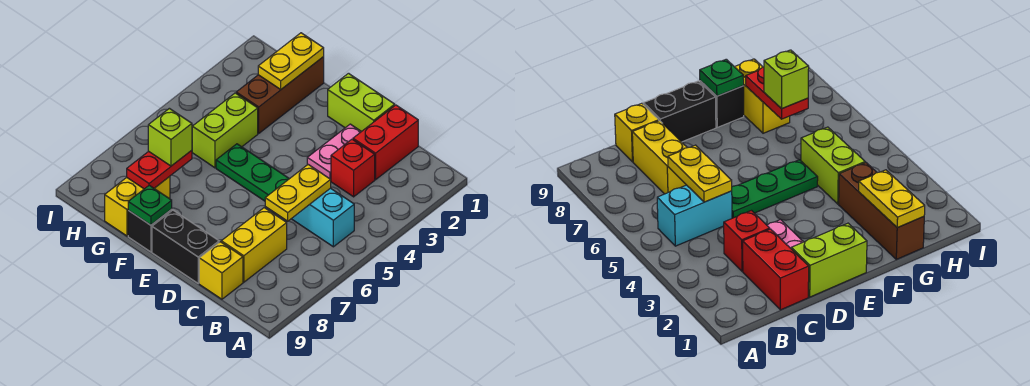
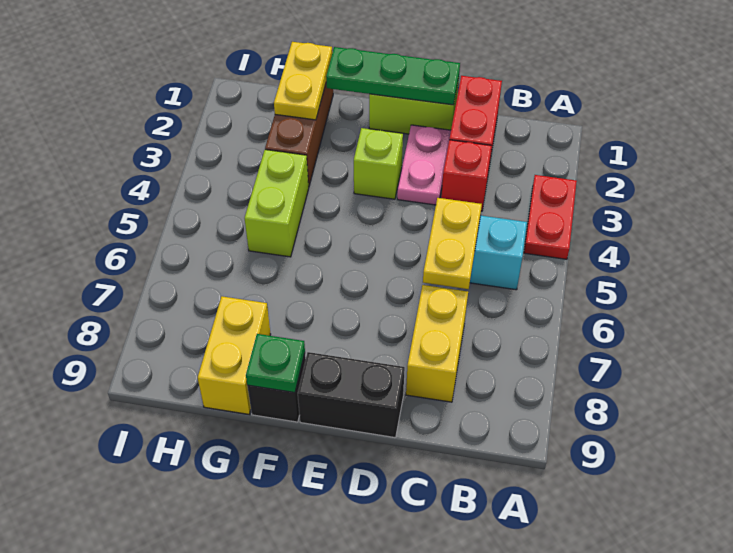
yellow brick C9 level 1 -> none
green plate D5:F5 level 1 -> green plate D1:F1 level 2
red plate G7:G8 level 2 -> red plate A3:A4 level 1
lime brick G7 level 3 -> lime brick E3 level 1

